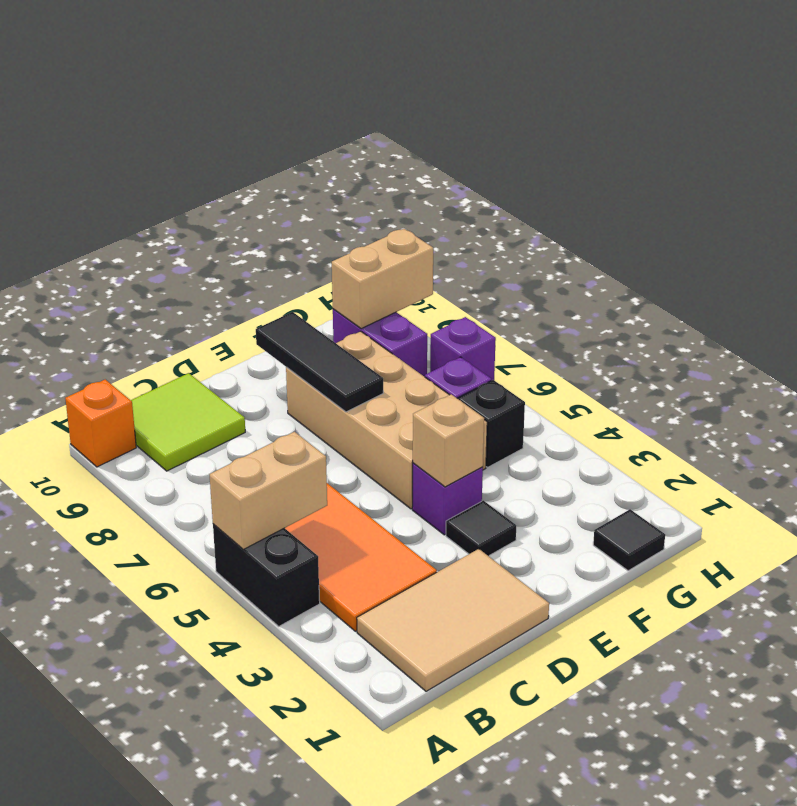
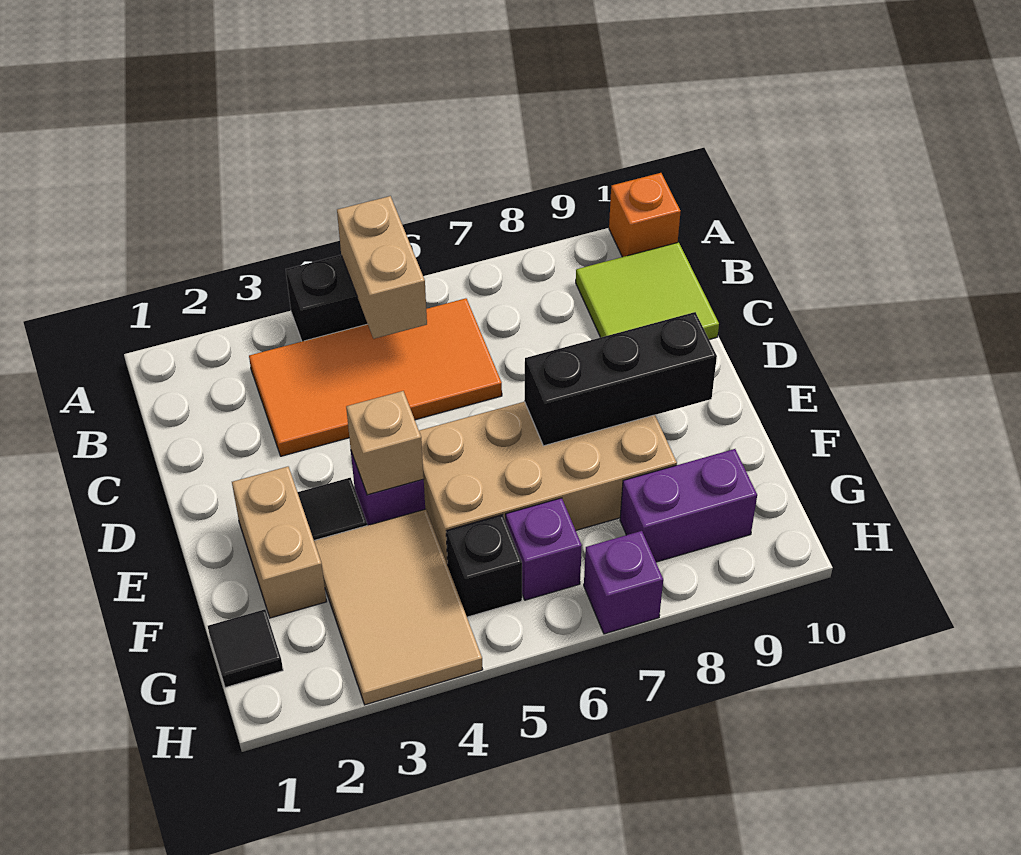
tan tile B1:D2 level 1 -> tan tile F3:H4 level 1
black tile E7:E9 level 2 -> black brick E7:E9 level 2
tan brick G9:H9 level 2 -> tan brick E2:F2 level 1

